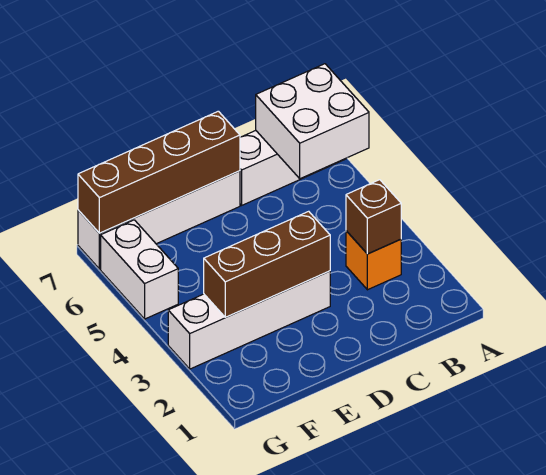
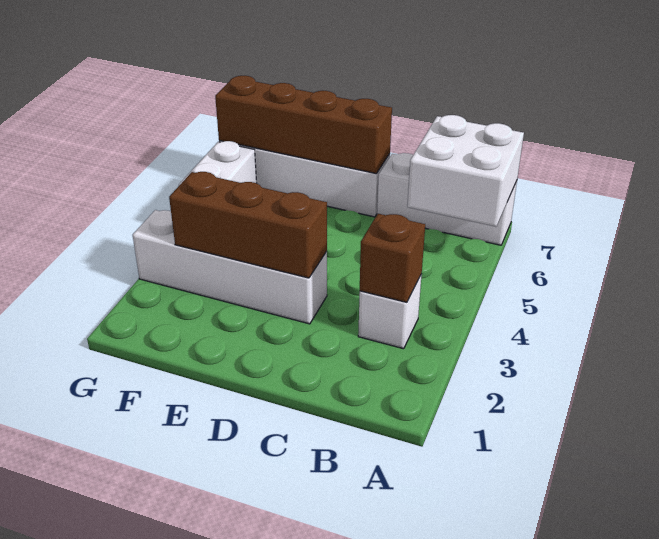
orange brick B3 level 1 -> white brick B3 level 1

